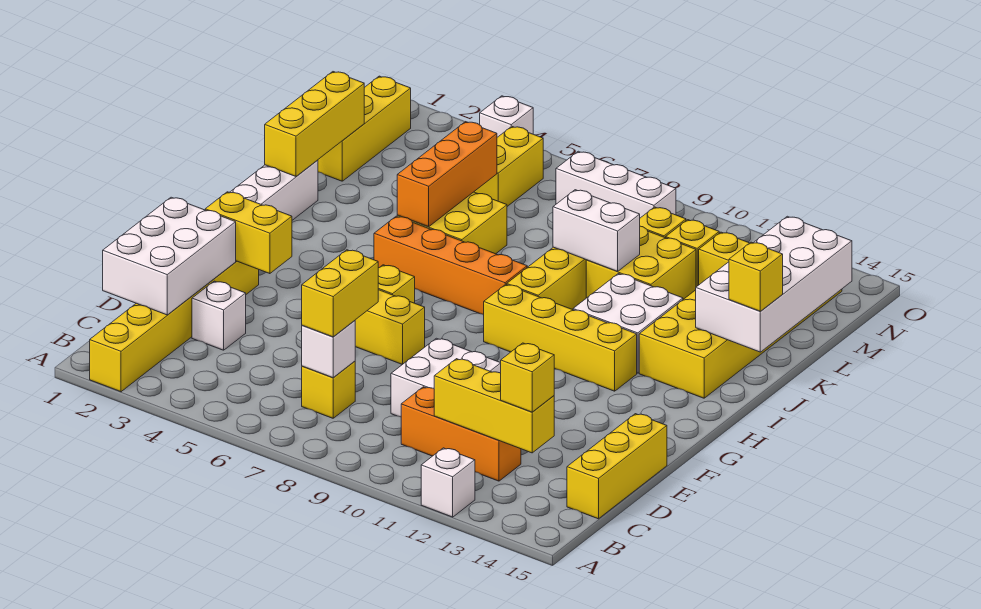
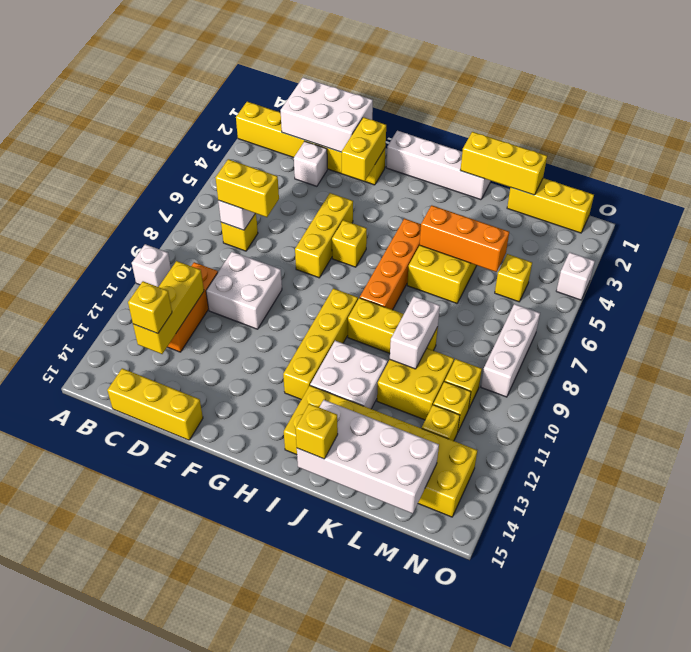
white brick A12 level 1 -> white brick A10 level 1
yellow brick M5:N5 level 1 -> yellow brick M5 level 1

